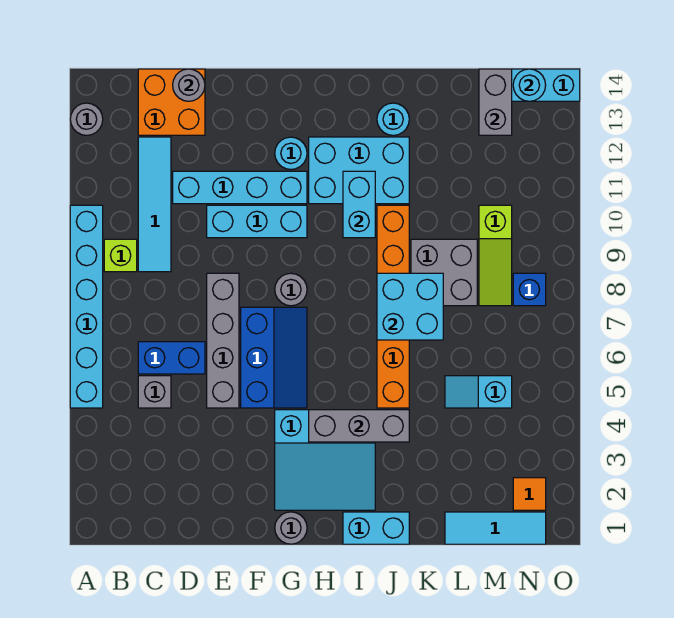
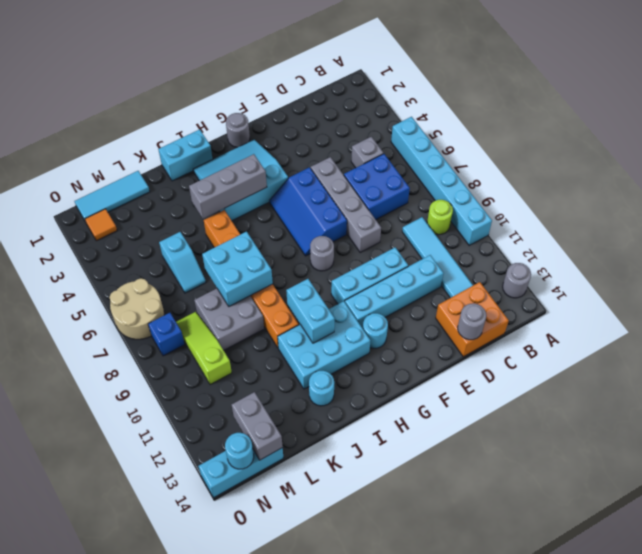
lime brick B9 level 1 -> lime round brick B9 level 1
blue brick C6:D6 level 1 -> blue brick C6:D7 level 1
cyan slope L5:M5 level 1 top M -> cyan slope L5:L6 level 1 top 5
none -> tan round brick N6:O7 level 1

